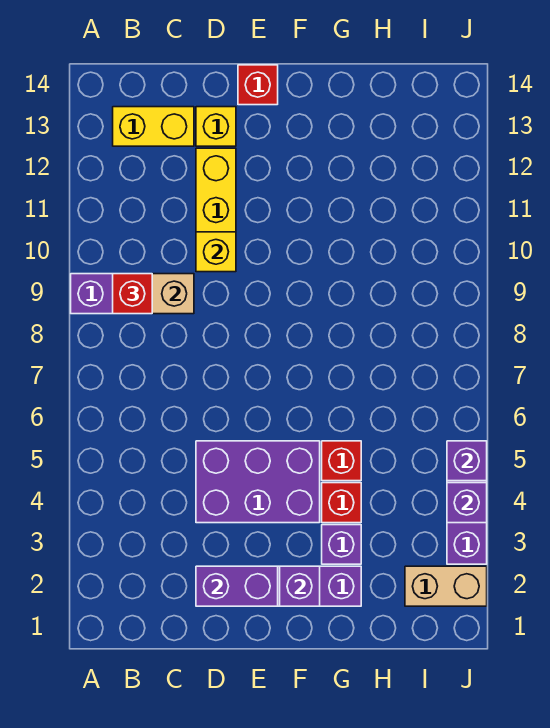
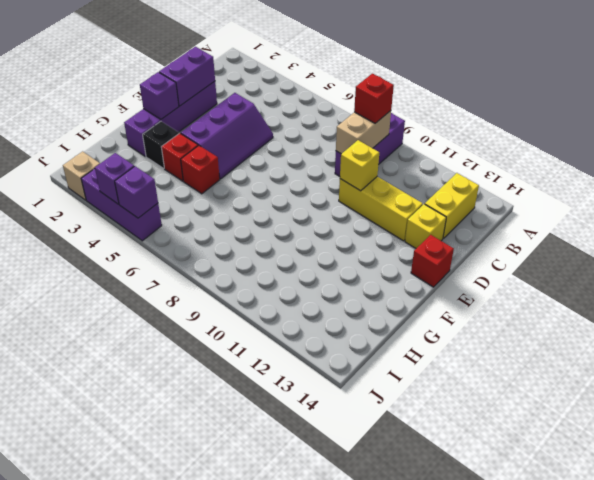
purple brick D4:F5 level 1 -> purple slope D4:F5 level 1 top 4
purple brick G3 level 1 -> black brick G3 level 1
tan brick I2:J2 level 1 -> tan brick J2 level 1

